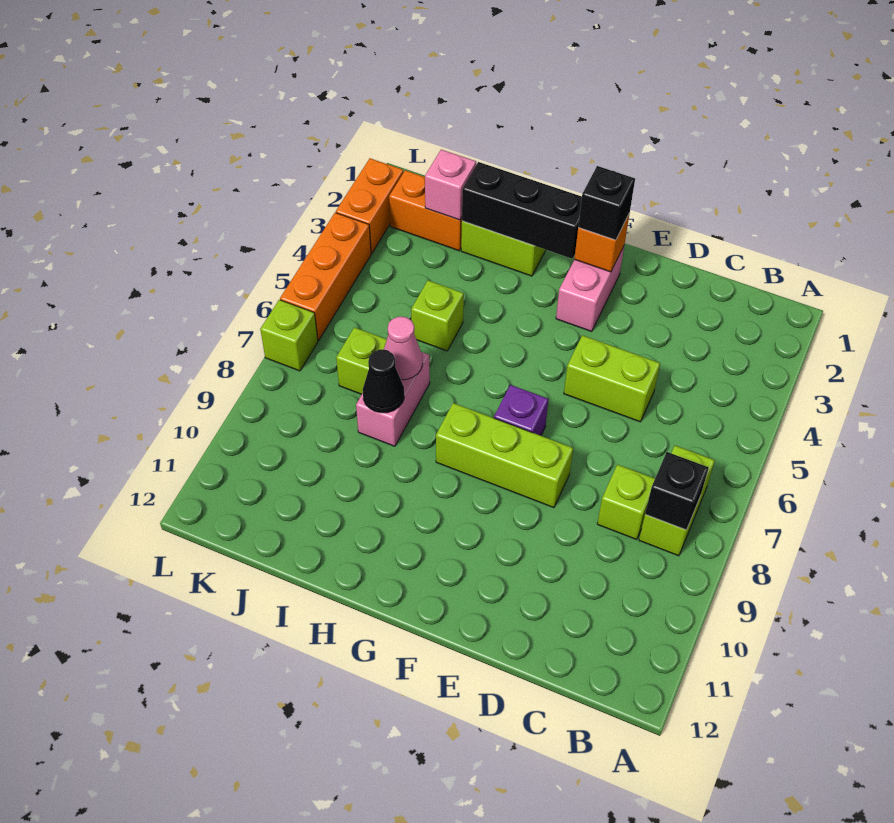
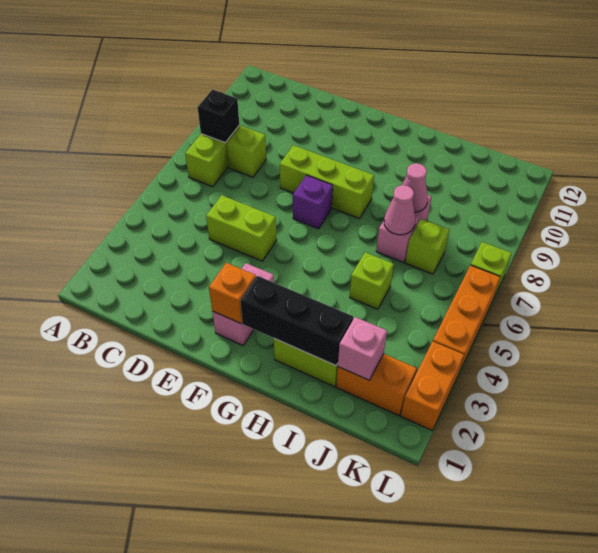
black brick F2 level 3 -> none
black cone I8 level 2 -> pink cone I8 level 2

